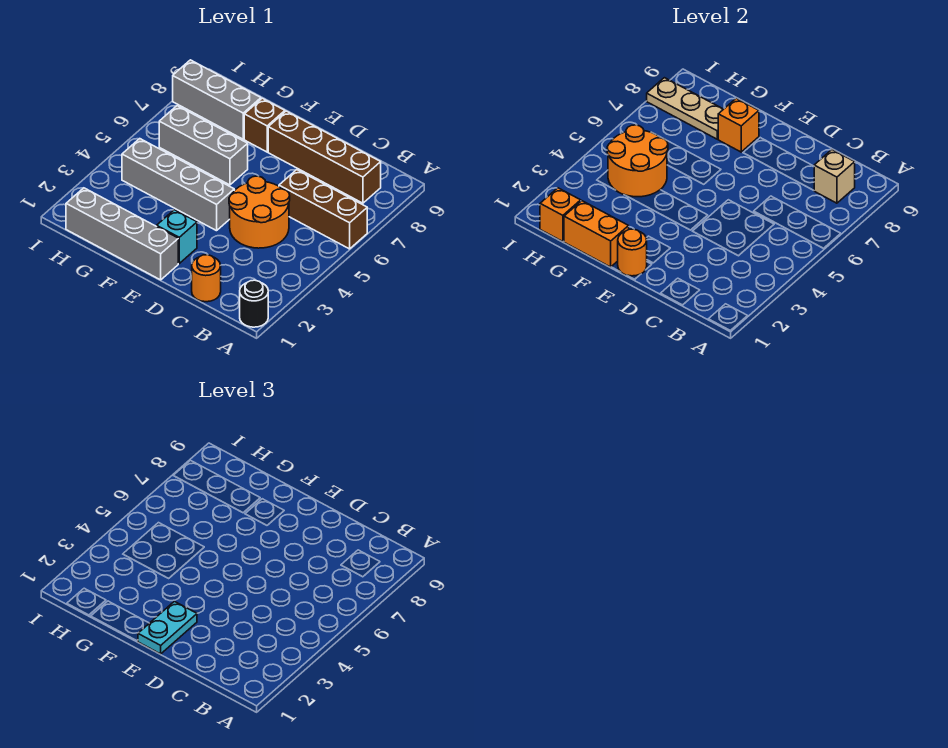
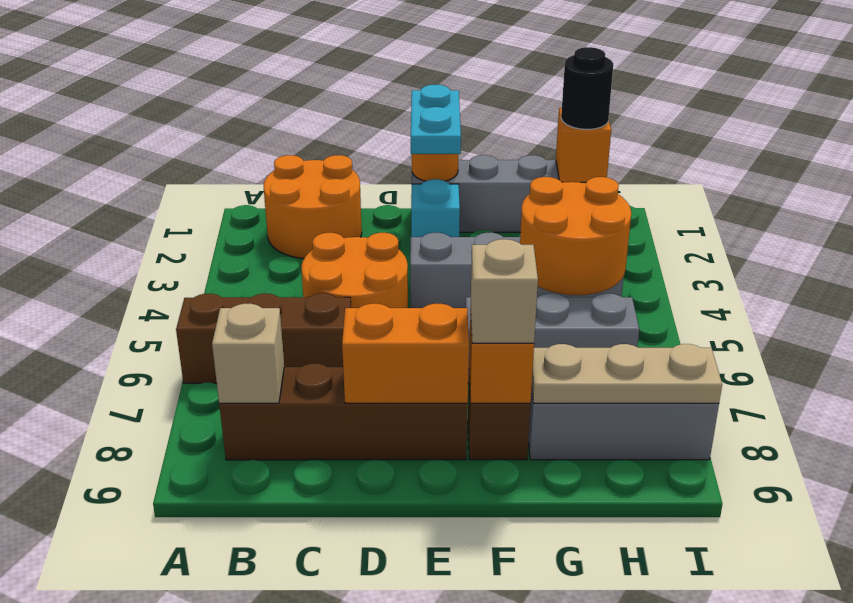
black round brick A1 level 1 -> black round brick H1 level 3
orange round brick C1 level 1 -> orange round brick B1:C2 level 1
orange brick F1:G1 level 2 -> orange brick D8:E8 level 2
none -> tan brick F8 level 3

